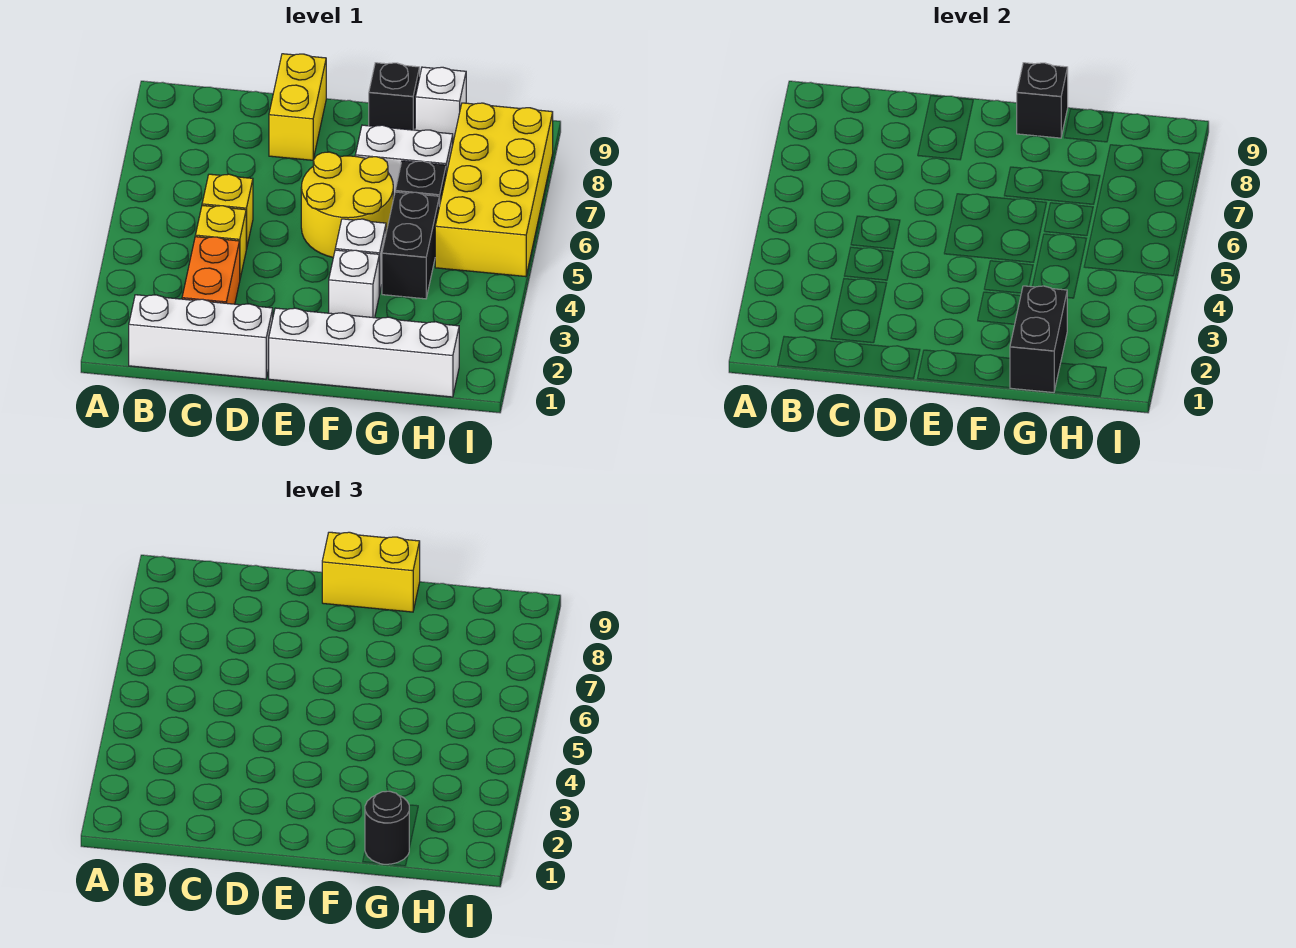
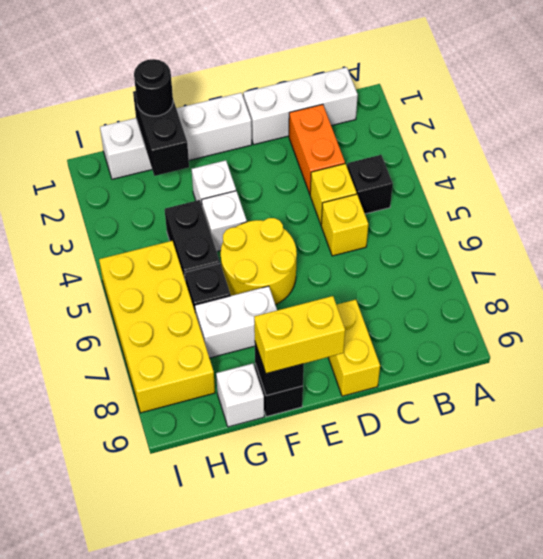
none -> black brick B4 level 1

